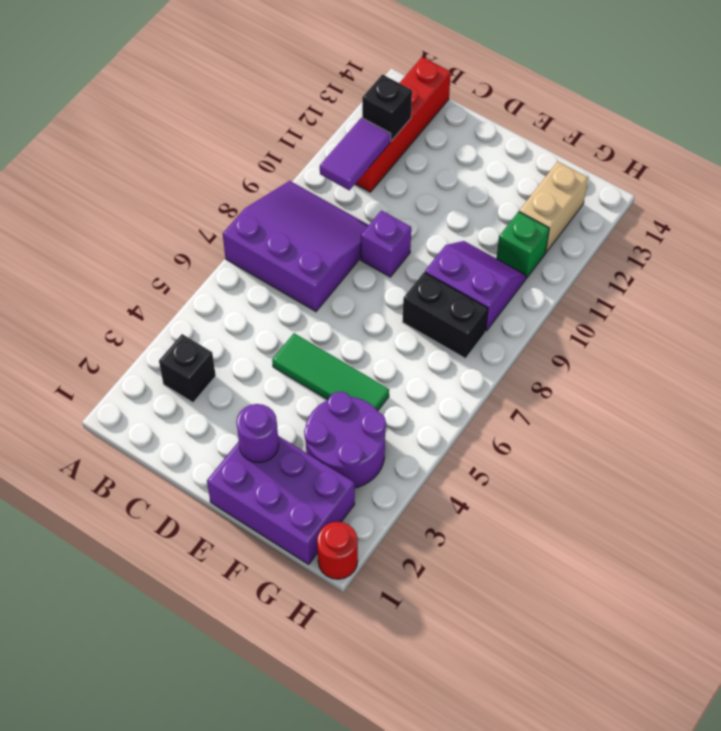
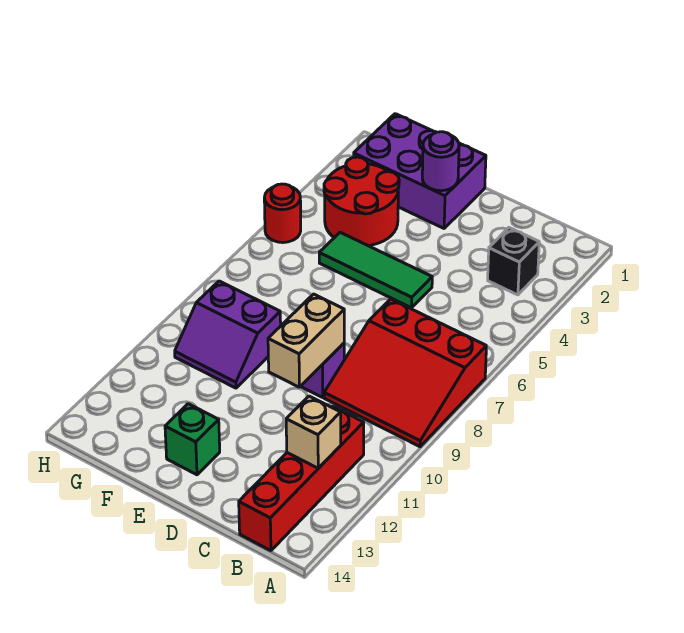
purple slope A7:C9 level 1 top 7 -> red slope A7:C9 level 1 top 7
purple tile B10:B11 level 2 -> none
black brick B12 level 2 -> tan brick B12 level 2
purple round brick F3:G4 level 1 -> red round brick F3:G4 level 1
black brick F8:G8 level 1 -> none
green brick G11 level 1 -> green brick E13 level 1
tan brick G12:G13 level 1 -> tan brick D9:D10 level 2
red round brick H1 level 1 -> red round brick H5 level 1

